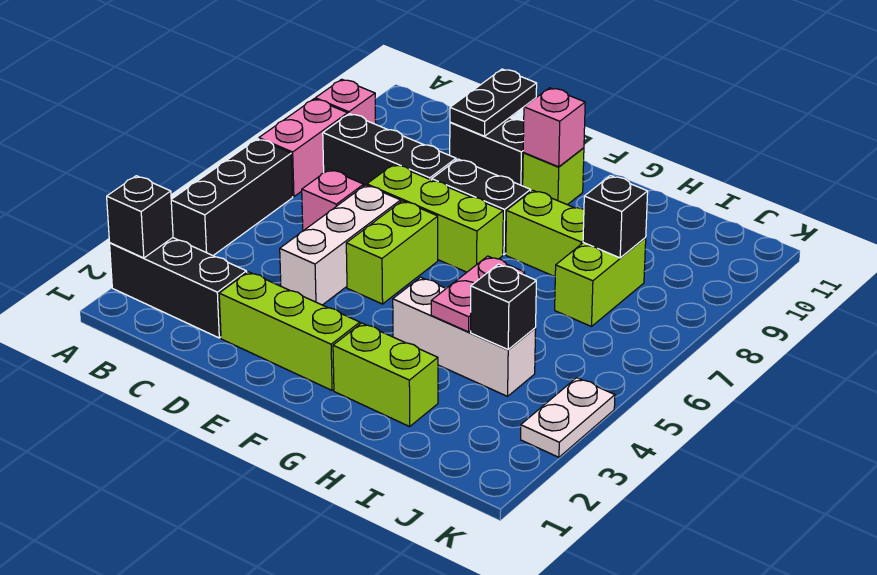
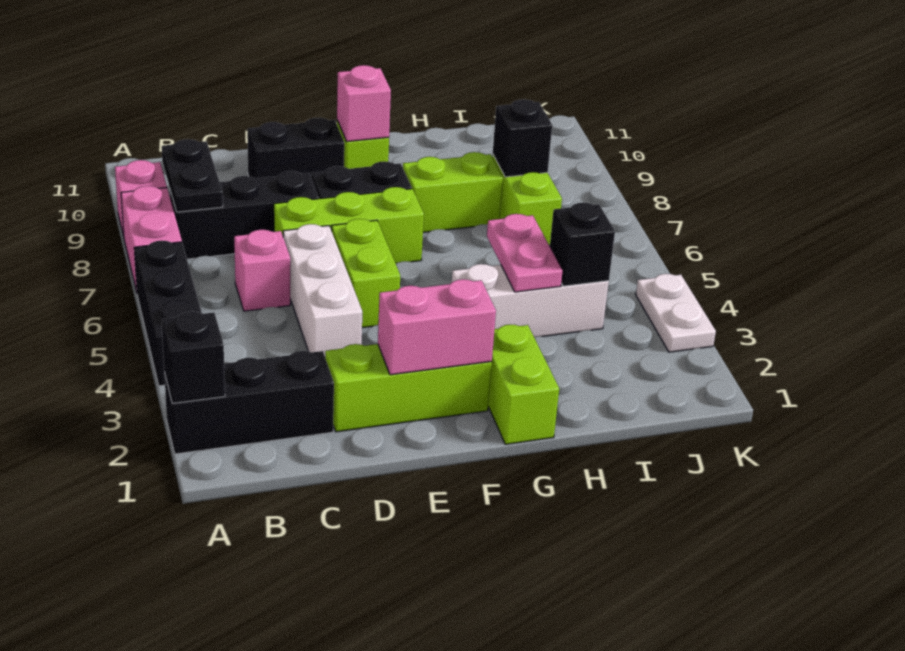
black plate D10:D11 level 2 -> black plate B8:B9 level 2
none -> pink brick E2:F2 level 2
lime brick G2:H2 level 1 -> lime brick G1:G2 level 1

